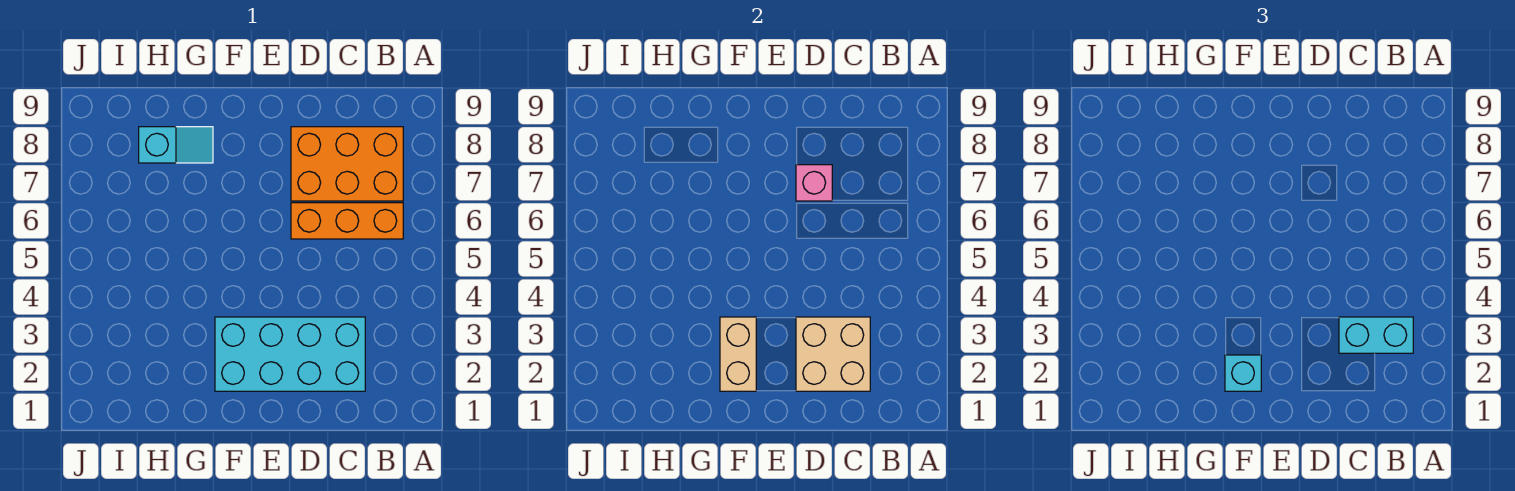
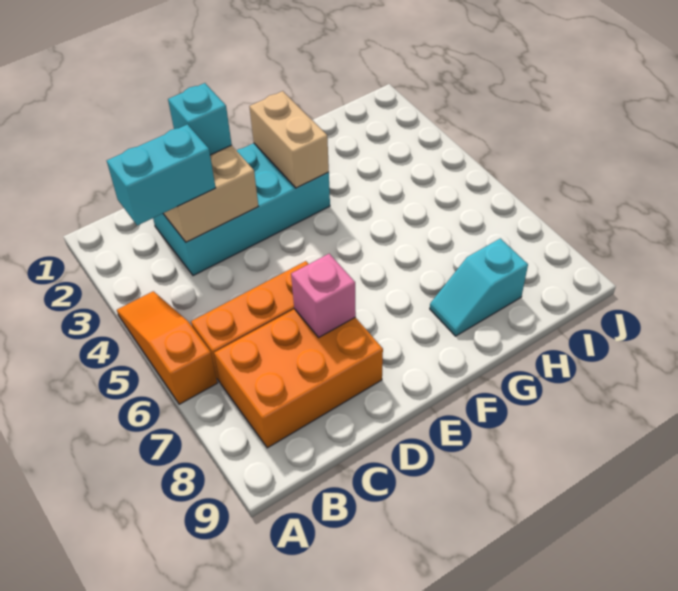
none -> orange slope A4:A6 level 1 top 6
cyan brick F2 level 3 -> cyan brick D2 level 3

